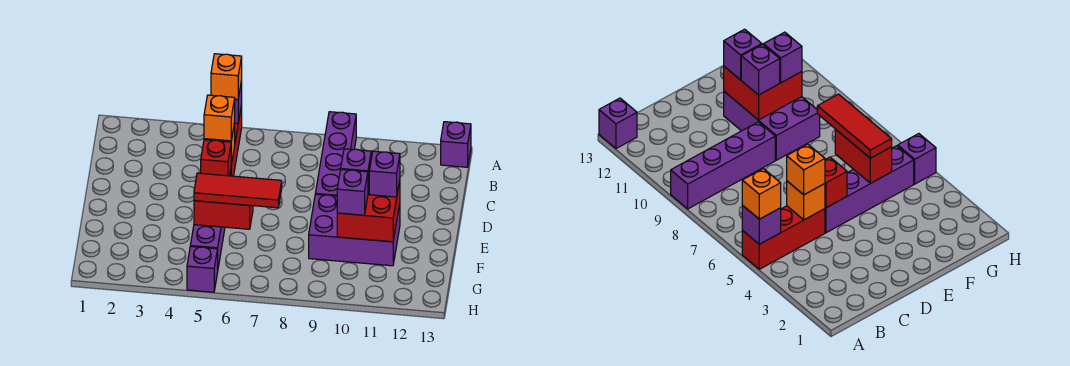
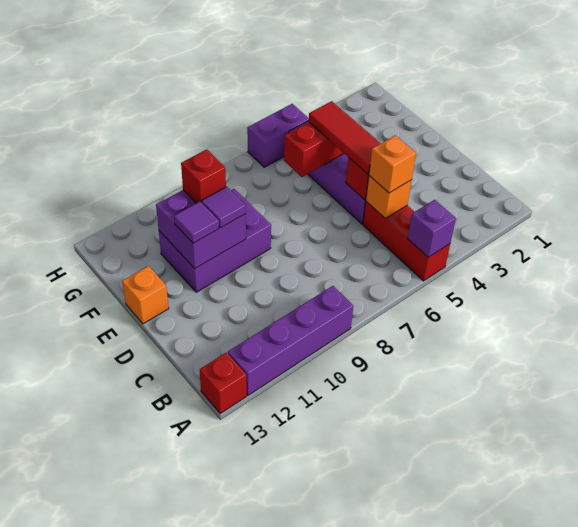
orange brick A5 level 3 -> orange brick E13 level 1
purple brick A9:D9 level 1 -> purple brick A9:A12 level 1
purple brick A13 level 1 -> red brick A13 level 1
red brick E10:F11 level 2 -> purple brick E10:F11 level 2
purple brick E10 level 3 -> purple tile E10 level 3
purple brick E11 level 3 -> purple tile E11 level 3
red tile F5:F7 level 3 -> red tile D5:F5 level 3
purple brick F10 level 3 -> red brick F10 level 3
purple brick H5 level 1 -> purple brick H5:H6 level 1

